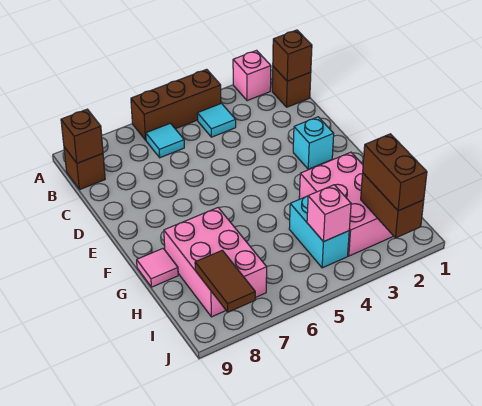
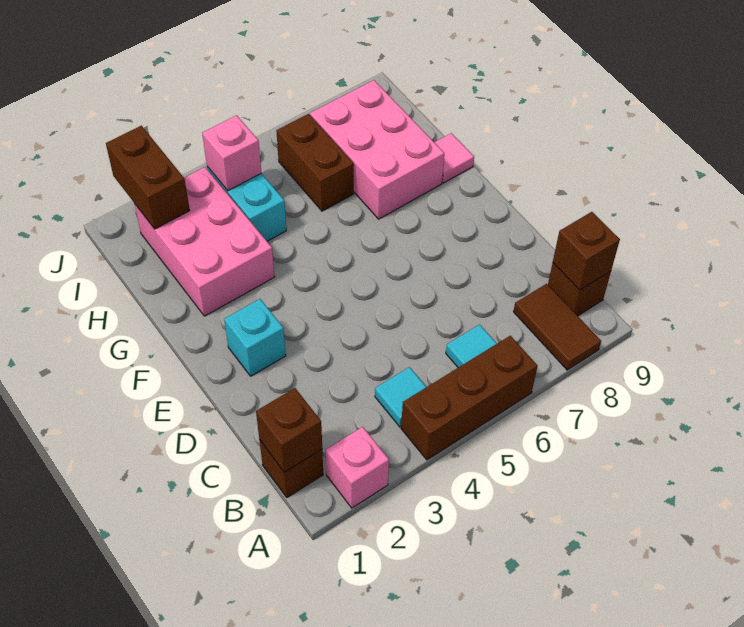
brown brick I2:J2 level 3 -> brown brick H6:I6 level 1
brown tile I8:J8 level 2 -> brown tile A8:B8 level 1

